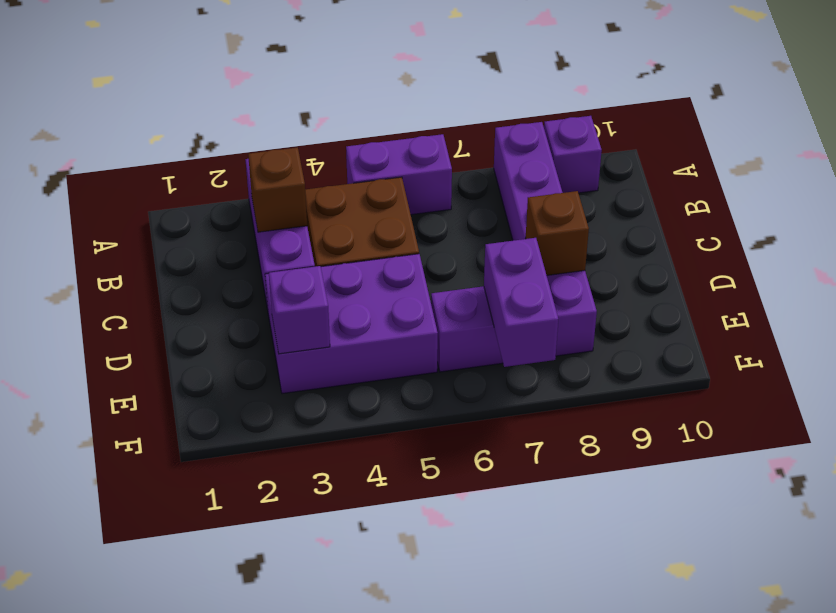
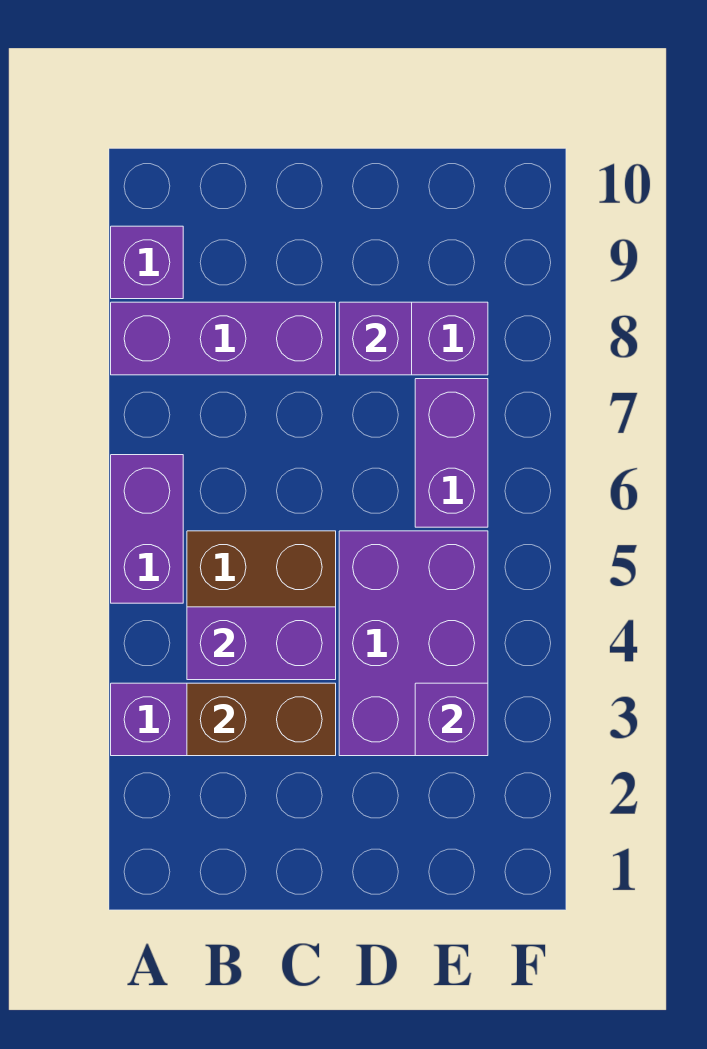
brown brick B3 level 2 -> brown brick B3:C3 level 2
brown brick D8 level 2 -> purple brick D8 level 2
purple brick E7:F7 level 2 -> purple brick B4:C4 level 2

